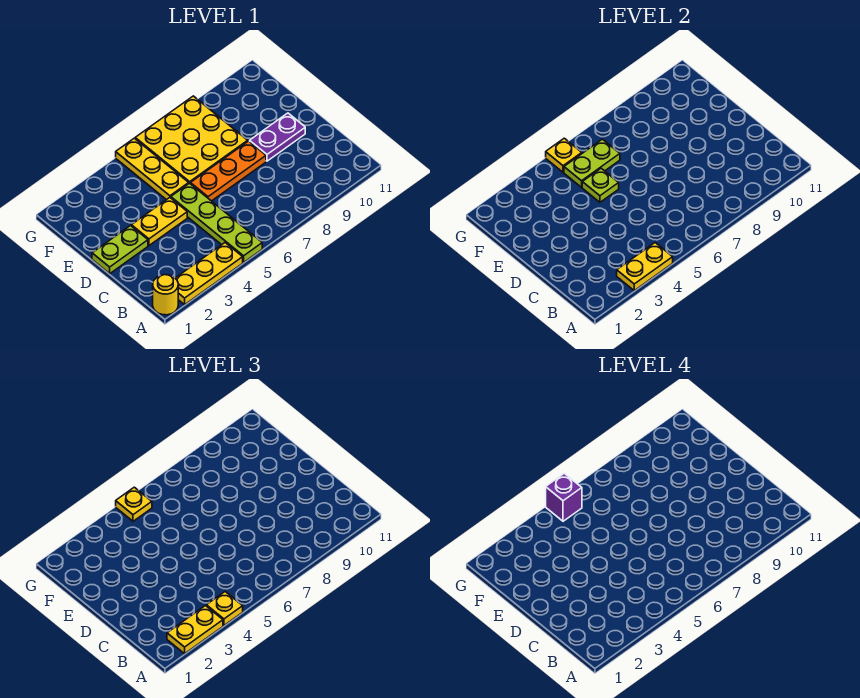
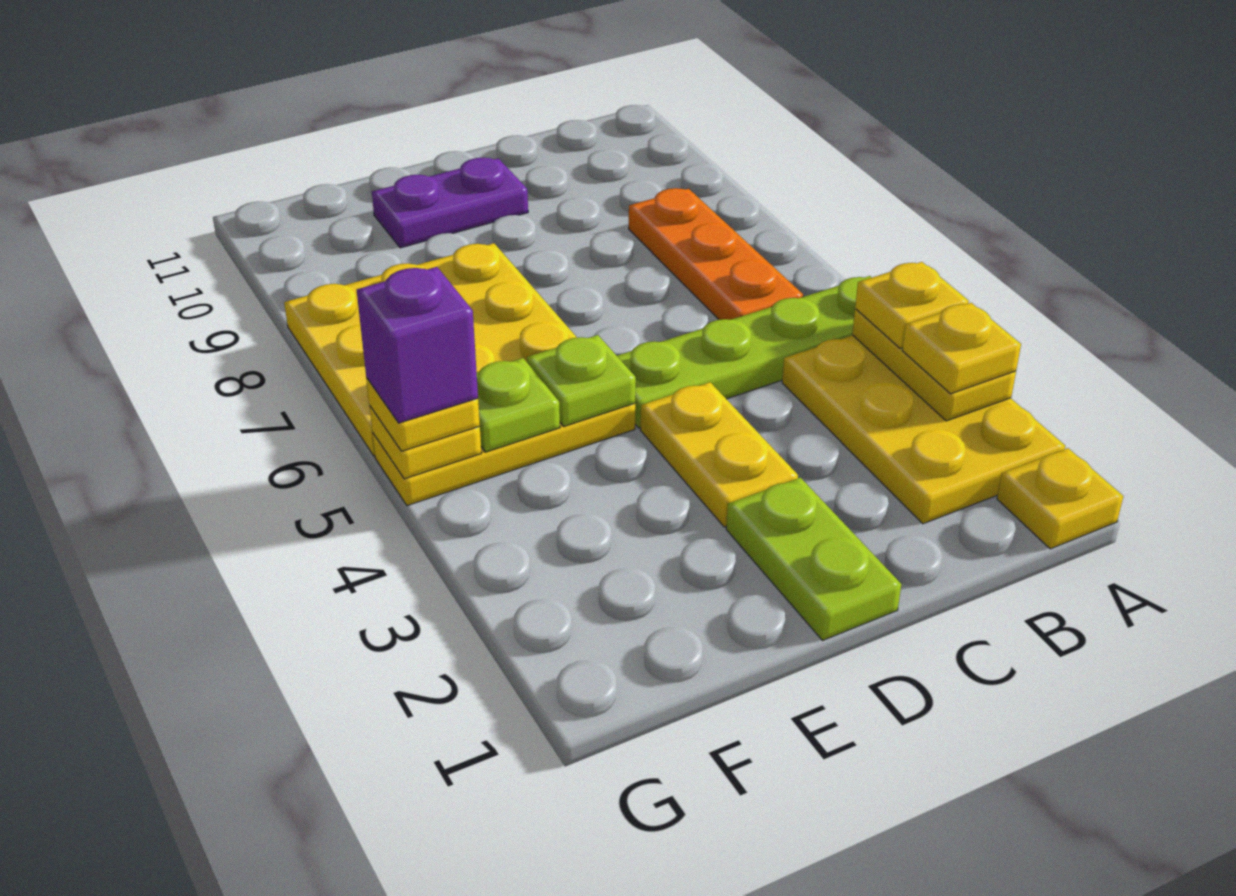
yellow round brick A1 level 1 -> yellow plate A1 level 1
yellow plate A2:A4 level 1 -> yellow plate A2:B4 level 1
yellow plate A2:A3 level 3 -> yellow plate A3 level 3
orange plate D6:D8 level 1 -> orange plate B6:B8 level 1
purple plate D9:D10 level 1 -> purple plate D10:E10 level 1
lime plate F5:F6 level 2 -> lime plate F5 level 2

